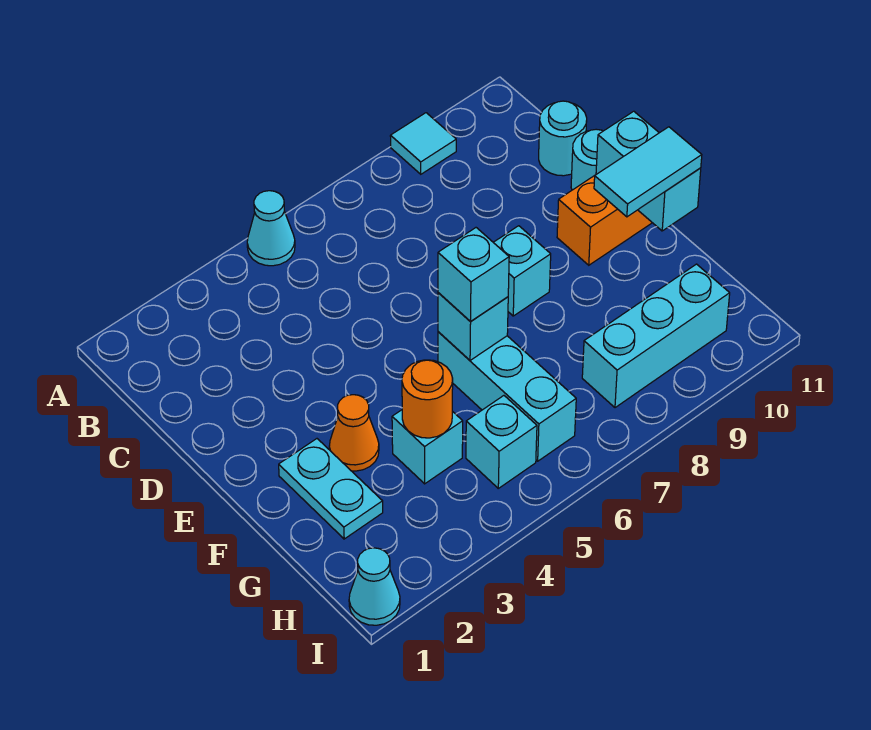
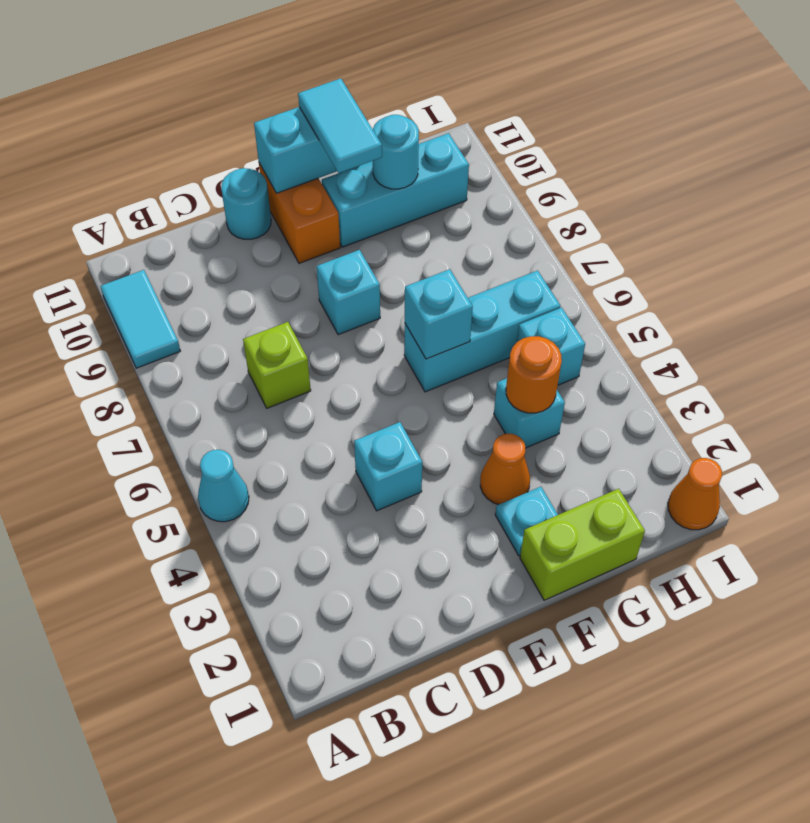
cyan tile A9 level 1 -> cyan tile A9:A10 level 1
none -> lime brick C7 level 1
cyan round brick C11 level 1 -> cyan round brick G10 level 2
none -> lime brick F1:G1 level 1
cyan plate F2:G2 level 1 -> cyan plate F2 level 1
cyan brick F6 level 3 -> cyan brick D4 level 1
cyan brick H8:H10 level 1 -> cyan brick F10:H10 level 1
cyan cone I1 level 1 -> orange cone I1 level 1

